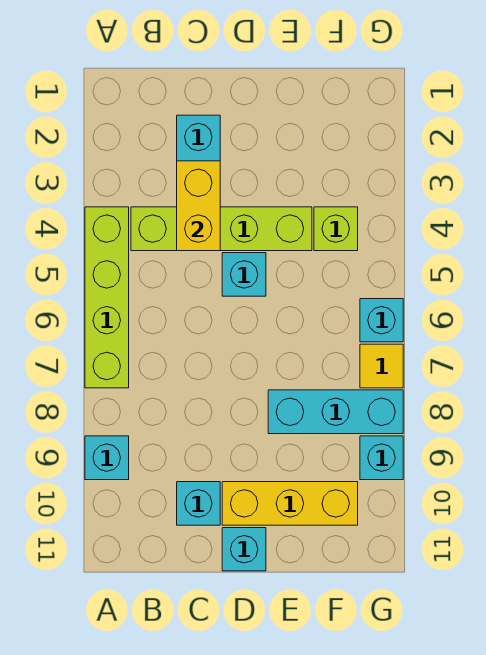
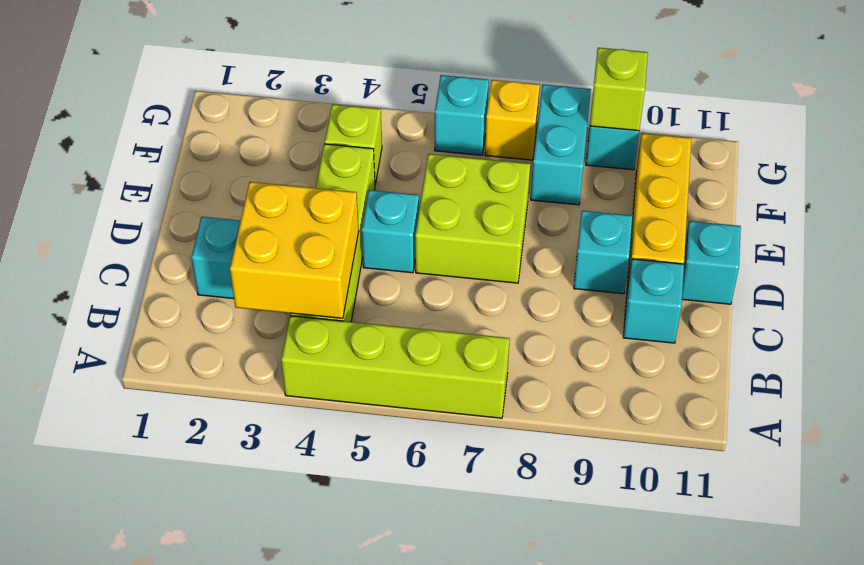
cyan brick A9 level 1 -> cyan brick D9 level 1
yellow brick C3:C4 level 2 -> yellow brick B3:C4 level 2
none -> lime brick D6:E7 level 1
cyan brick E8:G8 level 1 -> cyan brick F8:G8 level 1
yellow tile G7 level 1 -> yellow brick G7 level 1
none -> lime brick G9 level 2

